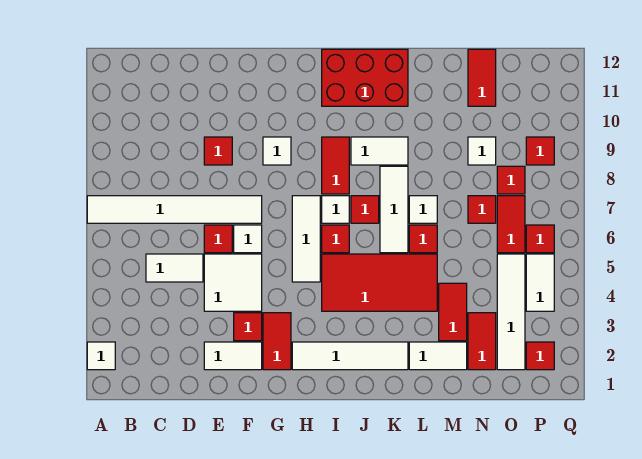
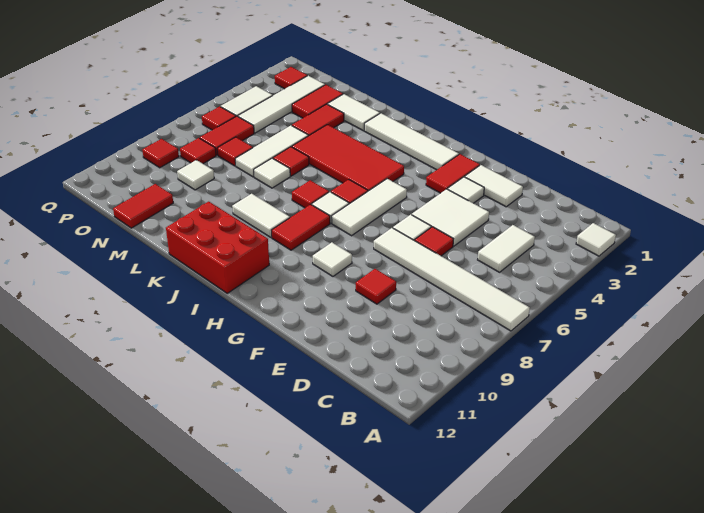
white tile C5:D5 level 1 -> white tile C4:C5 level 1
red tile F3 level 1 -> white tile F3 level 1
white tile K6:K8 level 1 -> white tile M5:M7 level 1

